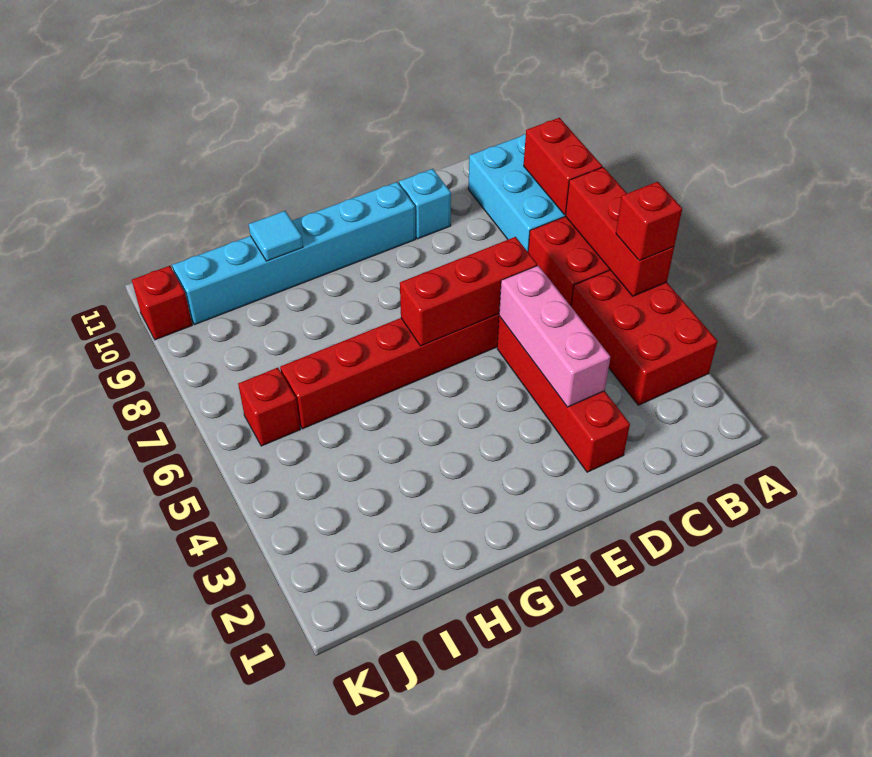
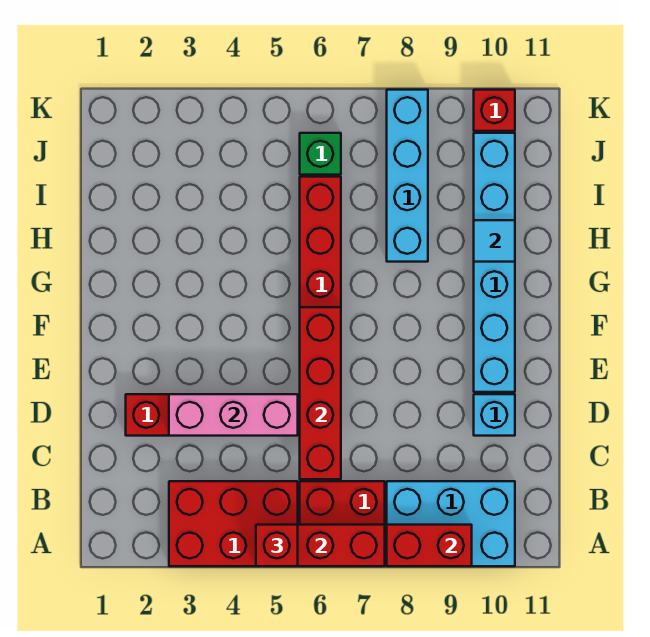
red brick D6:F6 level 2 -> red brick C6:F6 level 2
none -> cyan brick H8:K8 level 1
red brick J6 level 1 -> green brick J6 level 1

